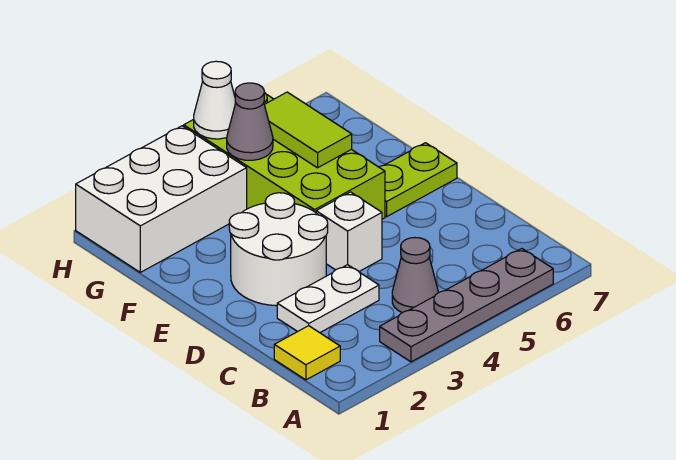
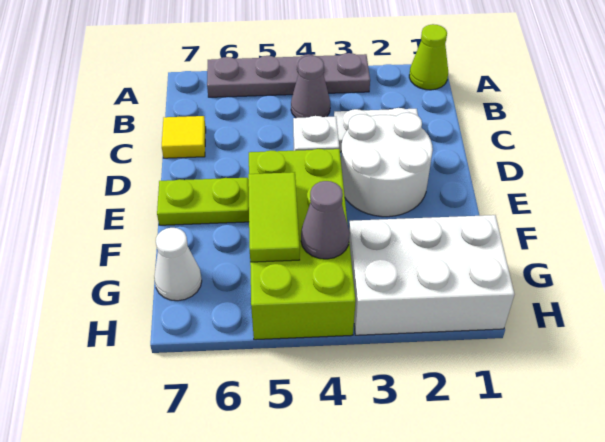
none -> lime cone A1 level 1
yellow tile B1 level 1 -> yellow tile C7 level 1
white cone H4 level 2 -> white cone G7 level 1

